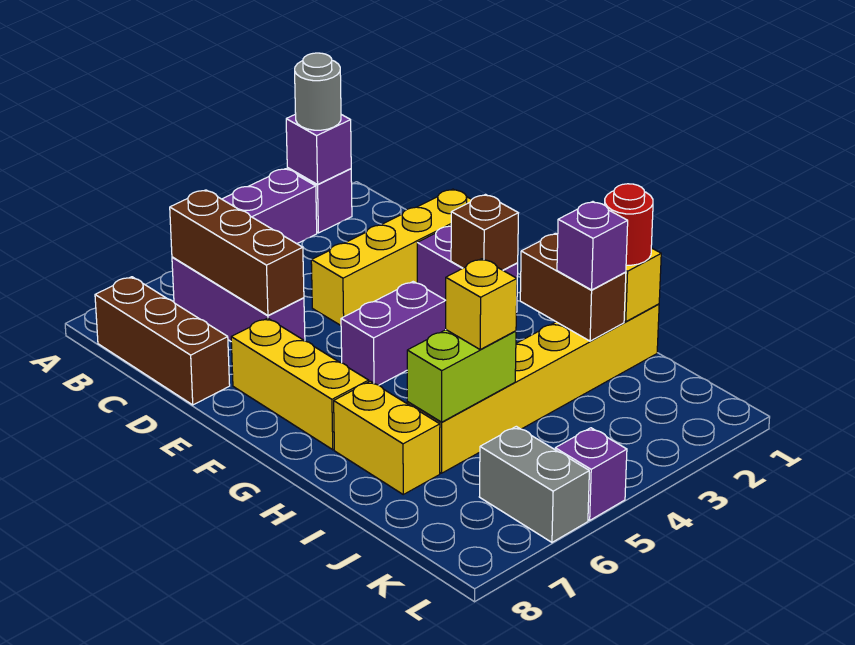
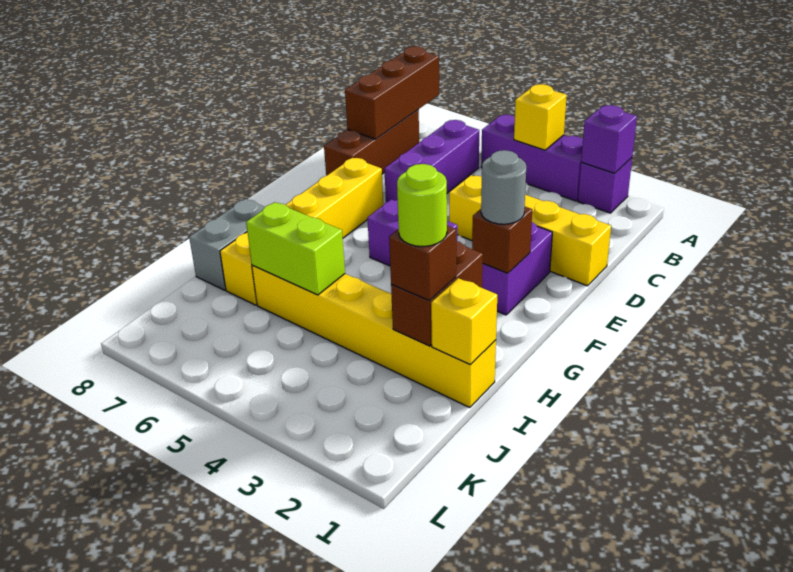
grey round brick A2 level 3 -> grey round brick F2 level 3
brown brick B6:D6 level 2 -> brown brick A8:C8 level 2
red round brick I1 level 3 -> none
purple brick I2 level 3 -> brown brick I2 level 3
none -> lime round brick I2 level 4
yellow brick I5 level 3 -> yellow brick A4 level 2
grey brick K6:L6 level 1 -> grey brick H8:I8 level 1
purple brick L5 level 1 -> none

